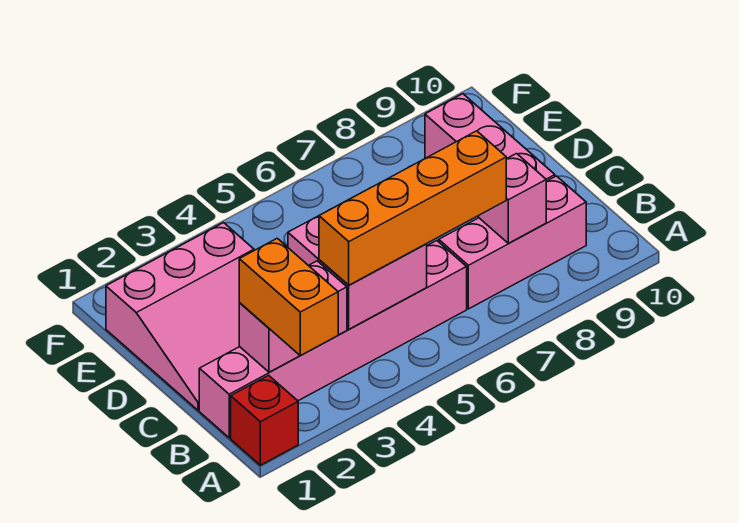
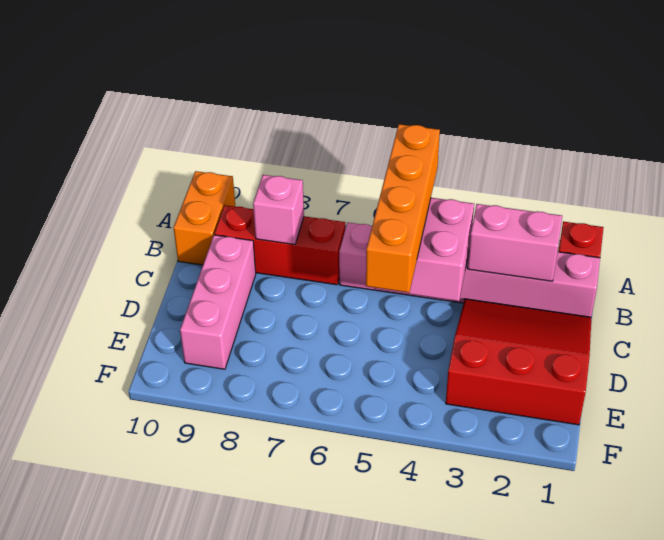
orange brick A2:B2 level 3 -> orange brick A10:B10 level 1
orange brick B4:B7 level 3 -> orange brick A5:D5 level 3
pink brick B7:B9 level 1 -> red brick B7:B9 level 1
pink slope C1:E3 level 1 top E -> red slope C1:E3 level 1 top E

